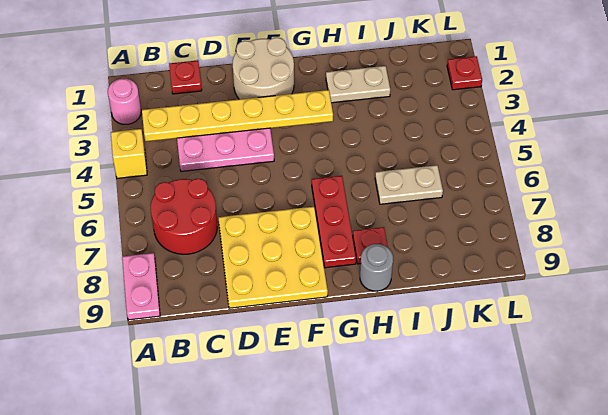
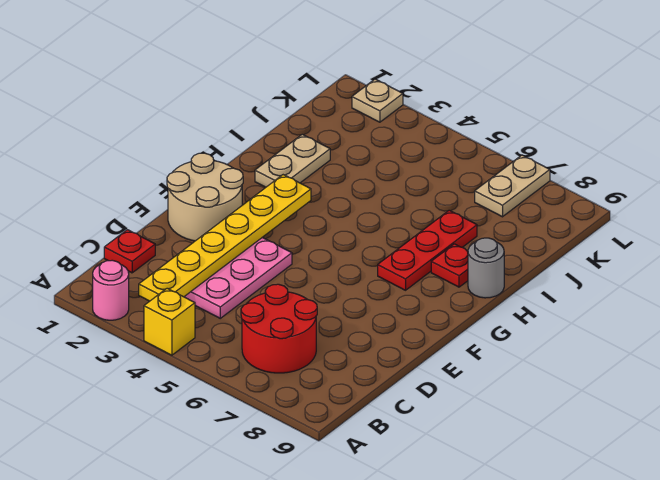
pink plate A8:A9 level 1 -> none
yellow plate D7:F9 level 1 -> none
red plate G6:G8 level 1 -> red plate G7:I7 level 1
tan plate I6:J6 level 1 -> tan plate K7:L7 level 1
red plate L2 level 1 -> tan plate L2 level 1

